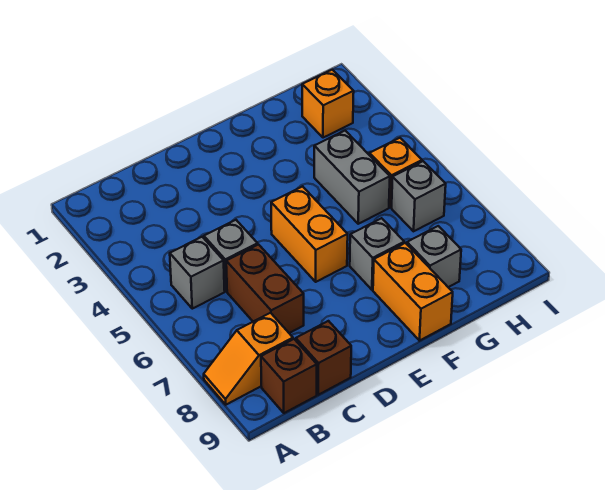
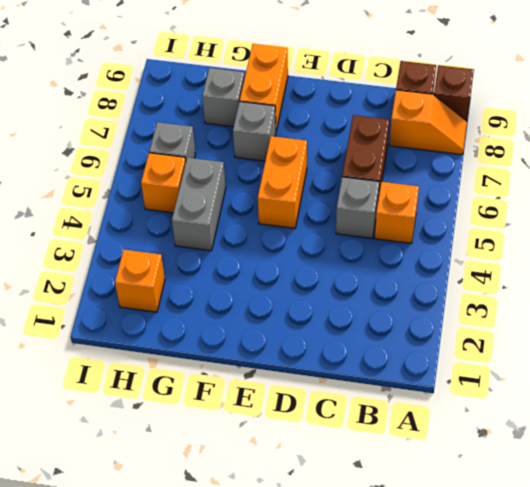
grey brick B5 level 1 -> orange brick B5 level 1
brown brick C9 level 1 -> brown brick A9 level 1

